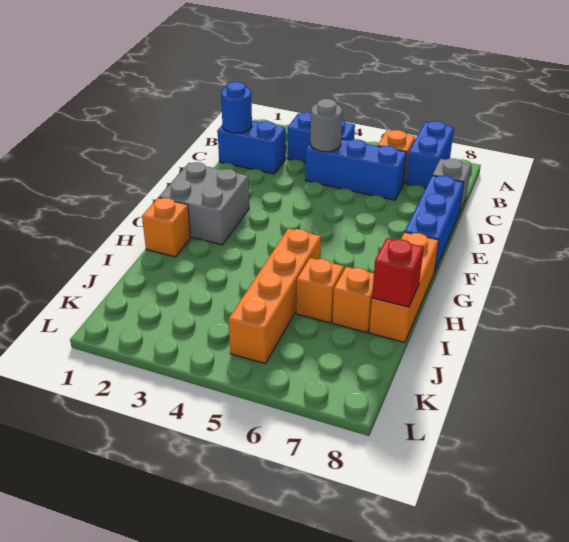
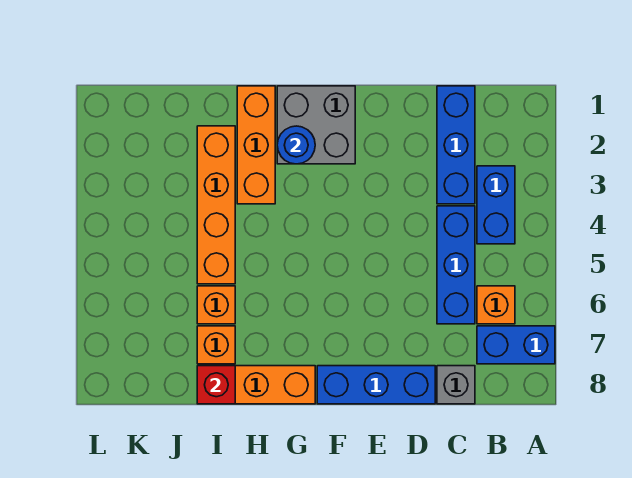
blue brick C1:C2 level 1 -> blue brick C1:C3 level 1
blue round brick C1 level 2 -> blue round brick G2 level 2
grey round brick C4 level 2 -> none
orange brick H1 level 1 -> orange brick H1:H3 level 1
orange brick H5:K5 level 1 -> orange brick I2:I5 level 1

